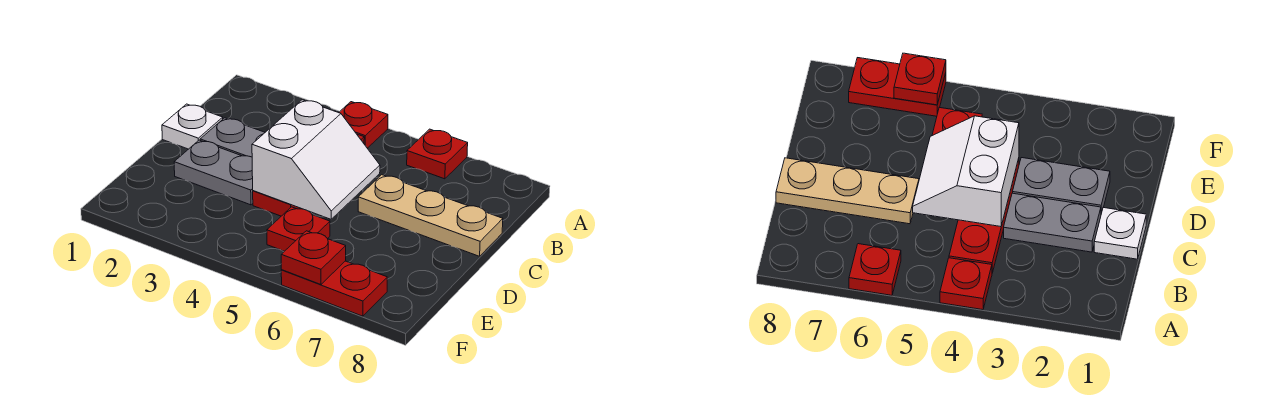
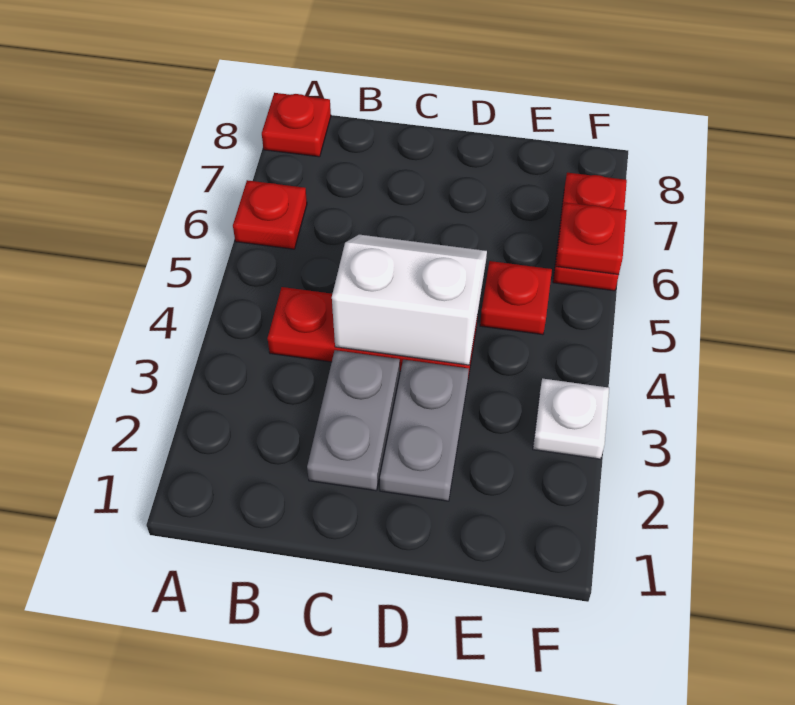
red plate A4 level 1 -> red plate A8 level 1
white plate C1 level 1 -> white plate F3 level 1
tan plate C6:C8 level 1 -> none

